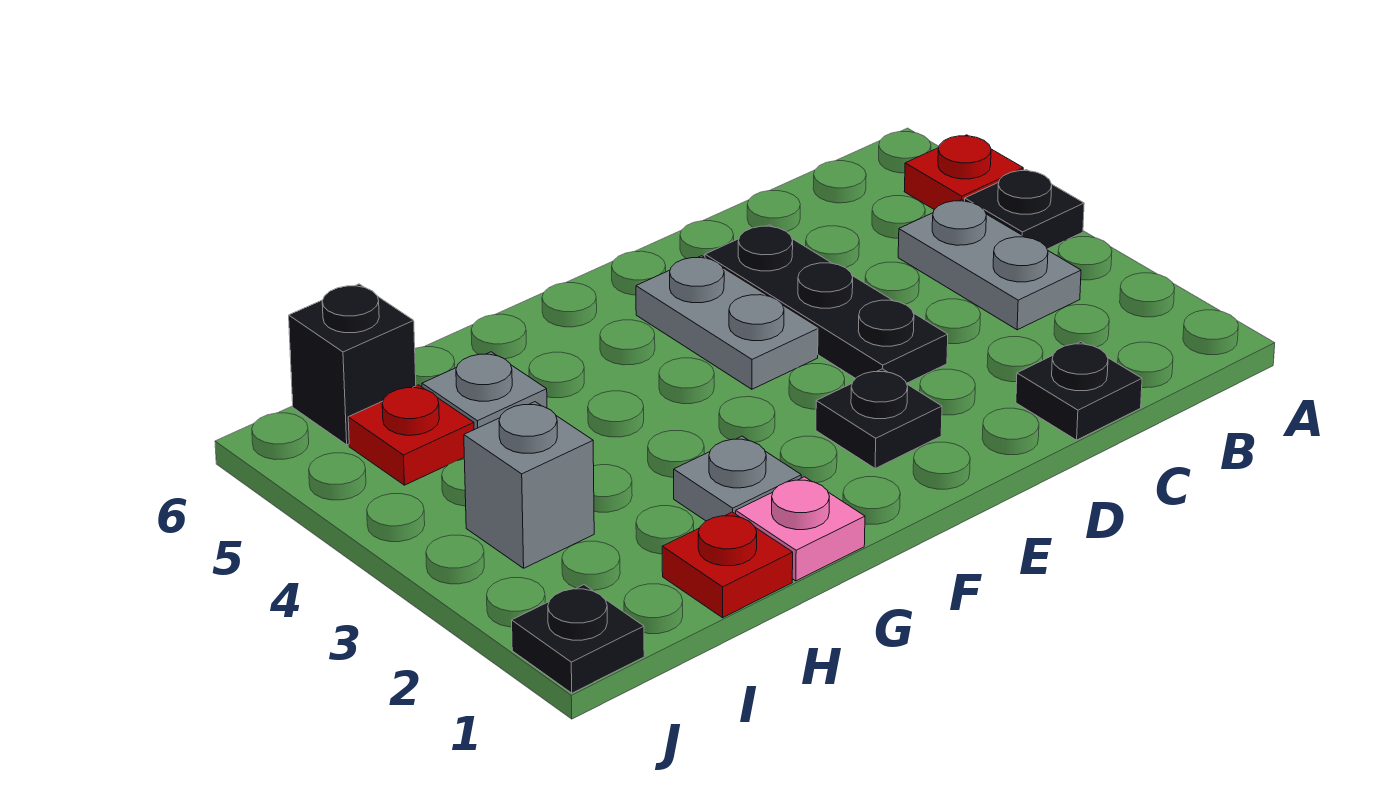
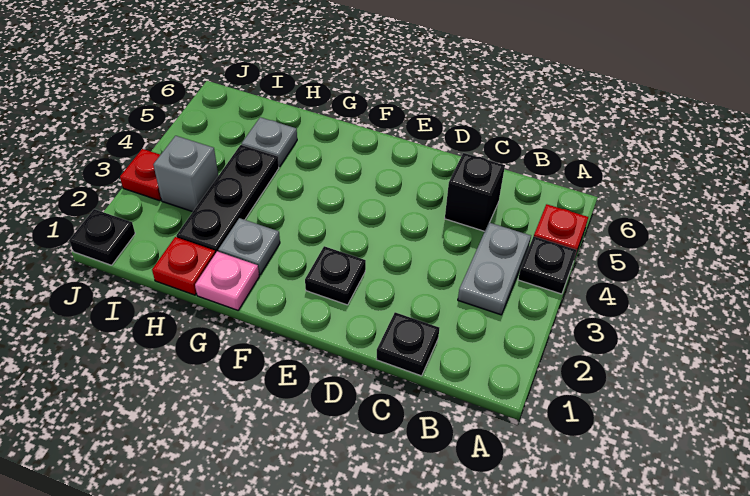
black plate D3:D5 level 1 -> black plate H2:H4 level 1
grey plate E4:E5 level 1 -> none
red plate I5 level 1 -> red plate J3 level 1
black brick I6 level 1 -> black brick C5 level 1

